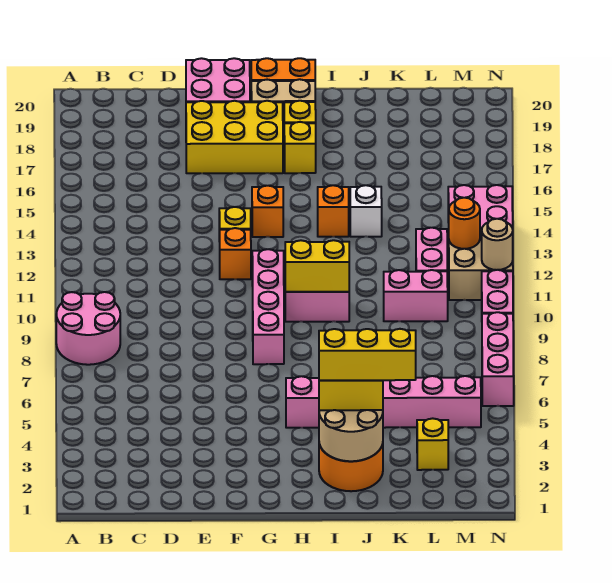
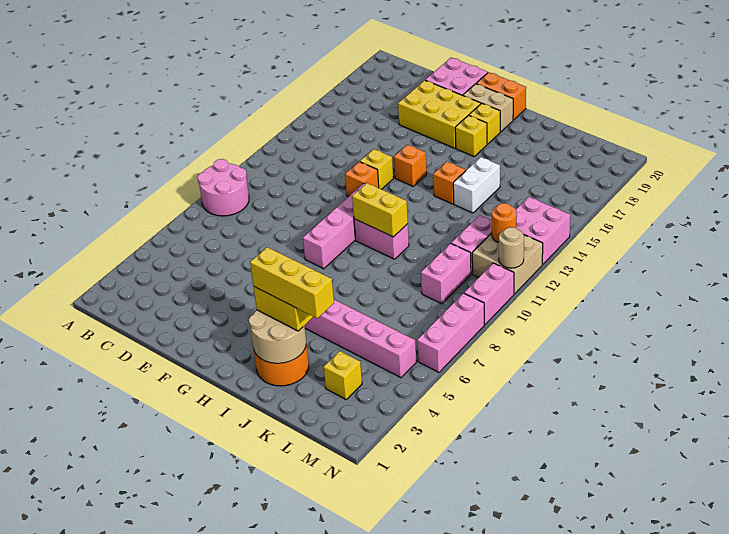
white brick J14 level 1 -> white brick J14:J15 level 1
pink brick K10:L10 level 1 -> pink brick L9:L10 level 1

